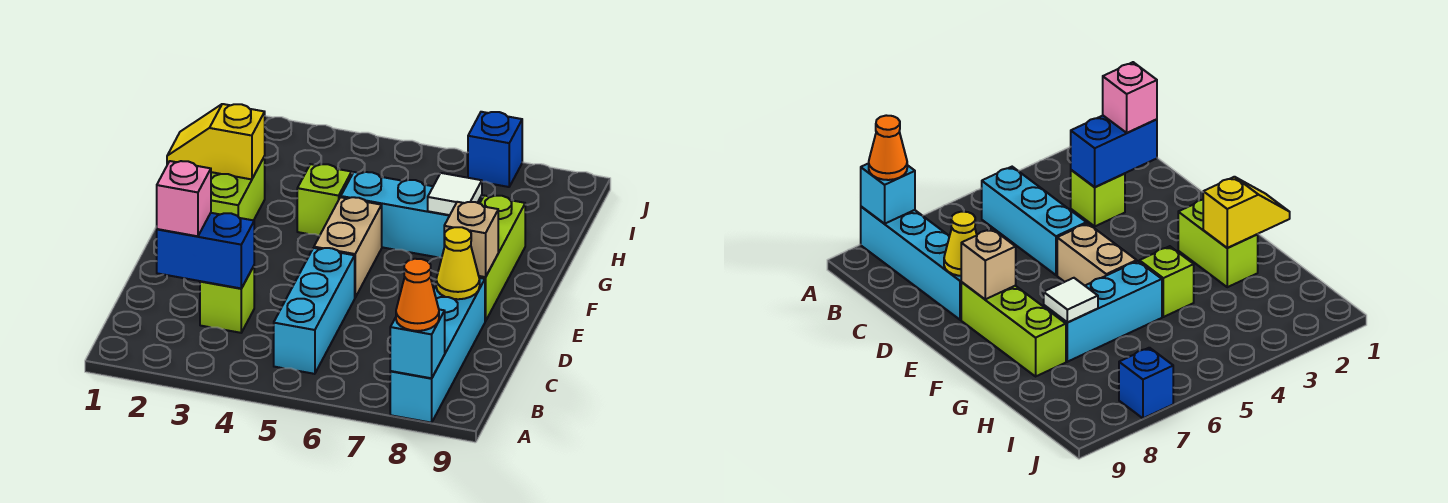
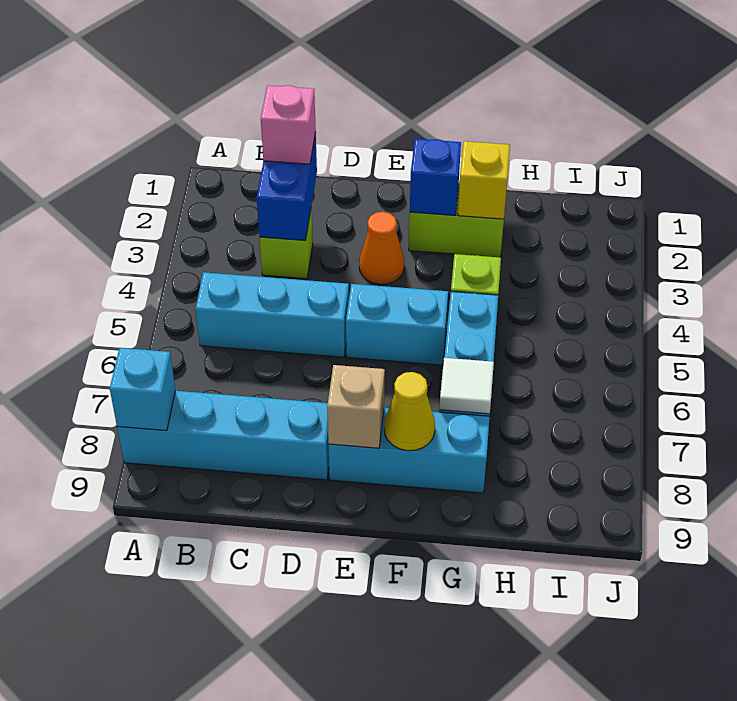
orange cone A8 level 3 -> orange cone E3 level 1
yellow cone D8 level 2 -> yellow cone F8 level 2
tan brick E5:F5 level 1 -> cyan brick E5:F5 level 1
lime brick E8:G8 level 1 -> cyan brick E8:G8 level 1
blue brick J7 level 1 -> blue brick F2 level 2

